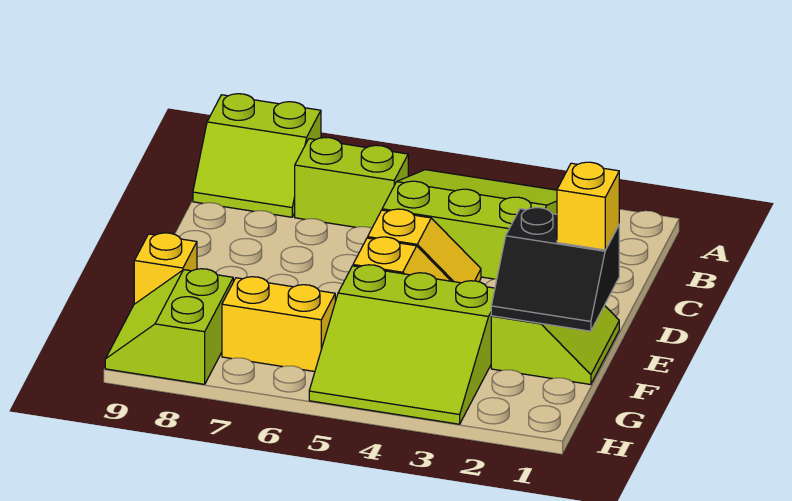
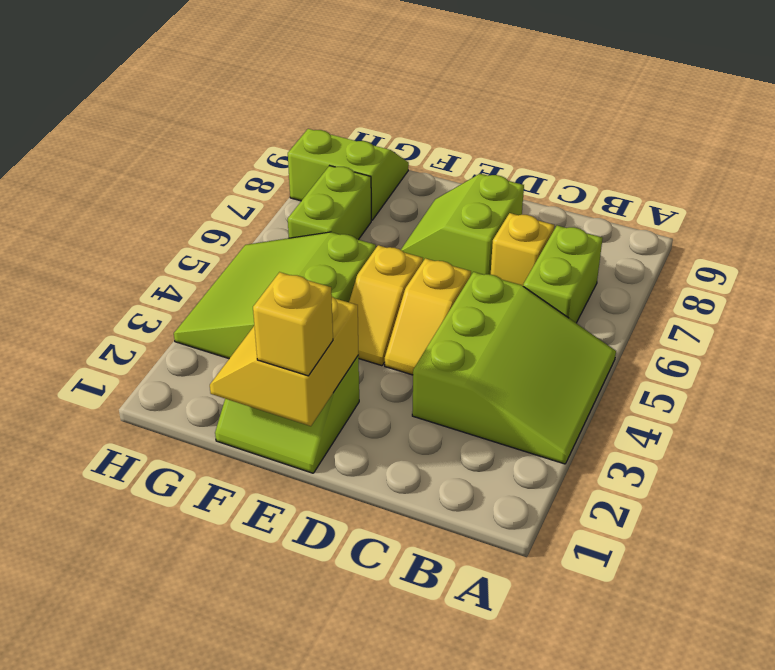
lime slope A8:B9 level 1 top A -> lime slope D7:E8 level 1 top D
black slope E1:F2 level 2 top E -> yellow slope E1:F2 level 2 top E
yellow brick F9 level 1 -> yellow brick C7 level 1
yellow brick G6:G7 level 1 -> lime brick G6:G7 level 1

